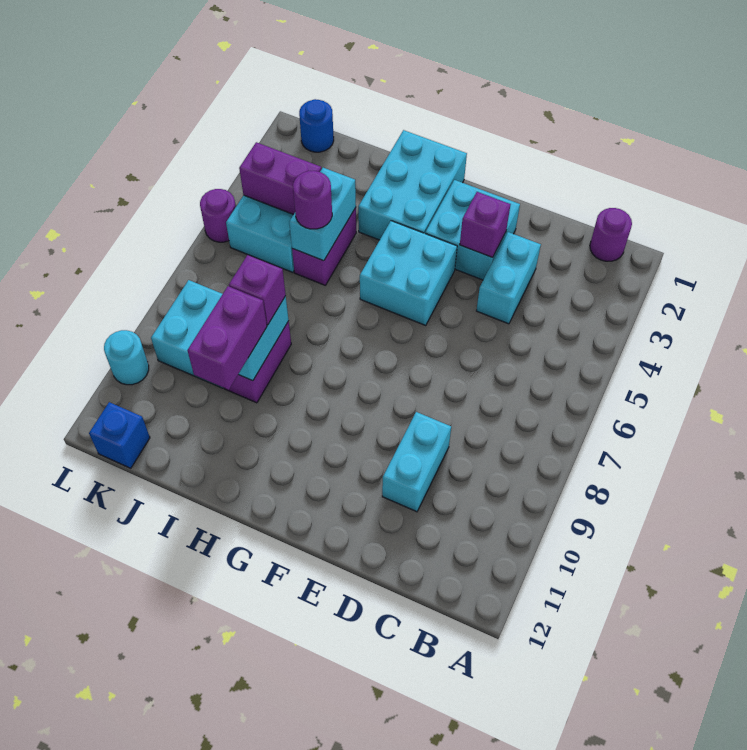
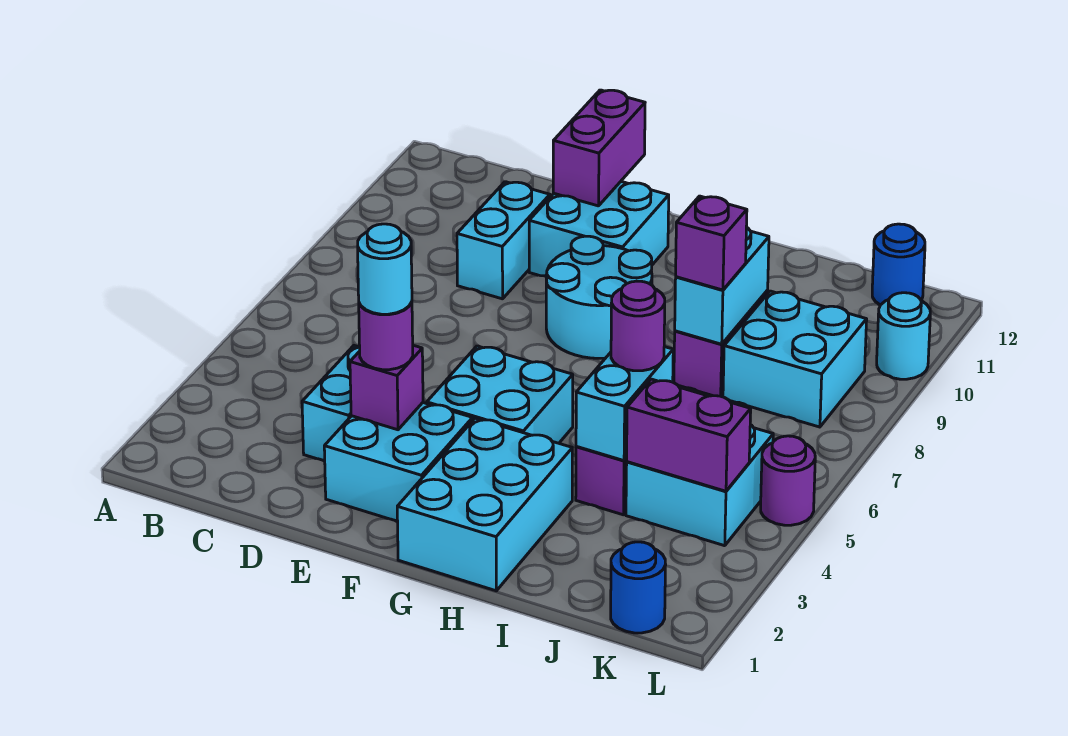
purple round brick B1 level 1 -> purple round brick E3 level 3
none -> cyan round brick E3 level 4
none -> cyan brick E10:F11 level 1
none -> cyan round brick F8:G9 level 1
purple brick I9:I10 level 3 -> purple brick E11:E12 level 2
blue brick K12 level 1 -> blue round brick K12 level 1

